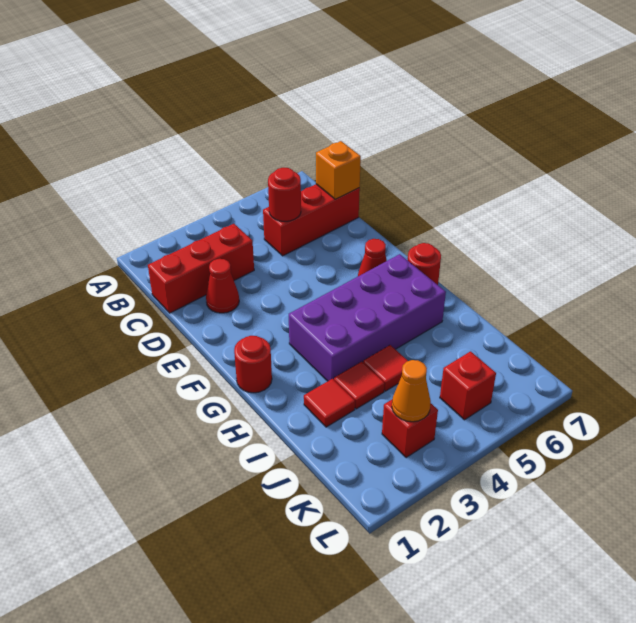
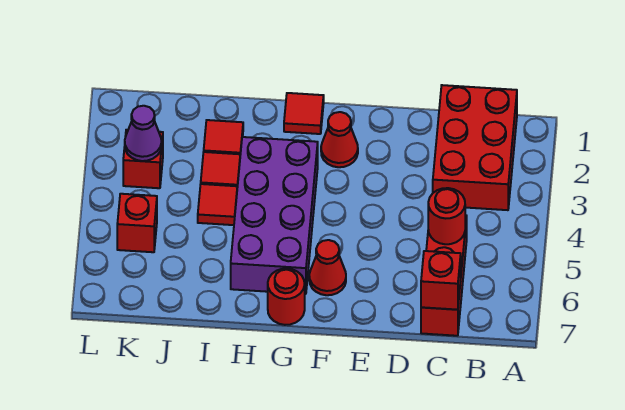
red brick C1:C3 level 1 -> red brick B1:C3 level 1
orange brick C7 level 2 -> red brick C7 level 2
red cone D2 level 1 -> red cone F2 level 1
red round brick G1 level 1 -> red tile G1 level 1
orange cone K3 level 2 -> purple cone K3 level 2

